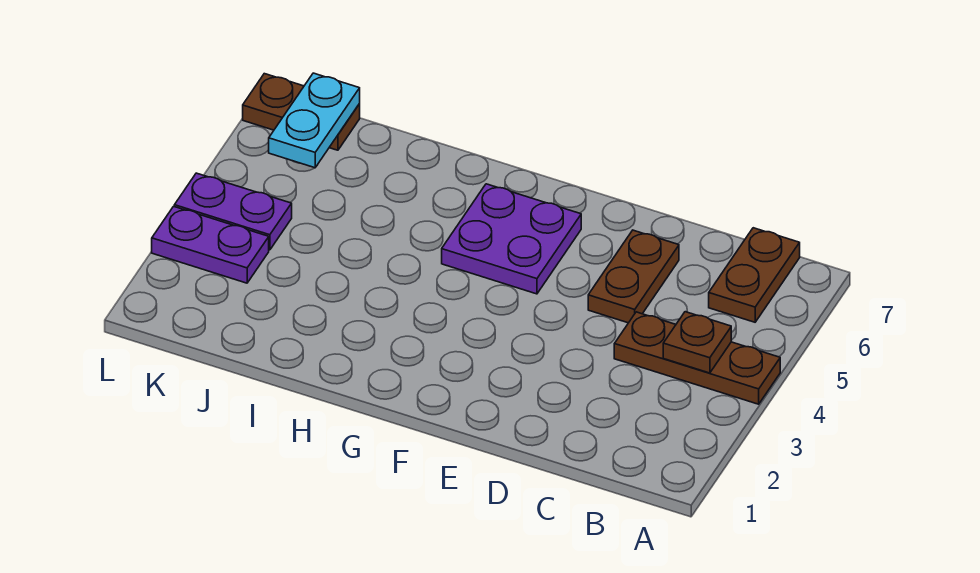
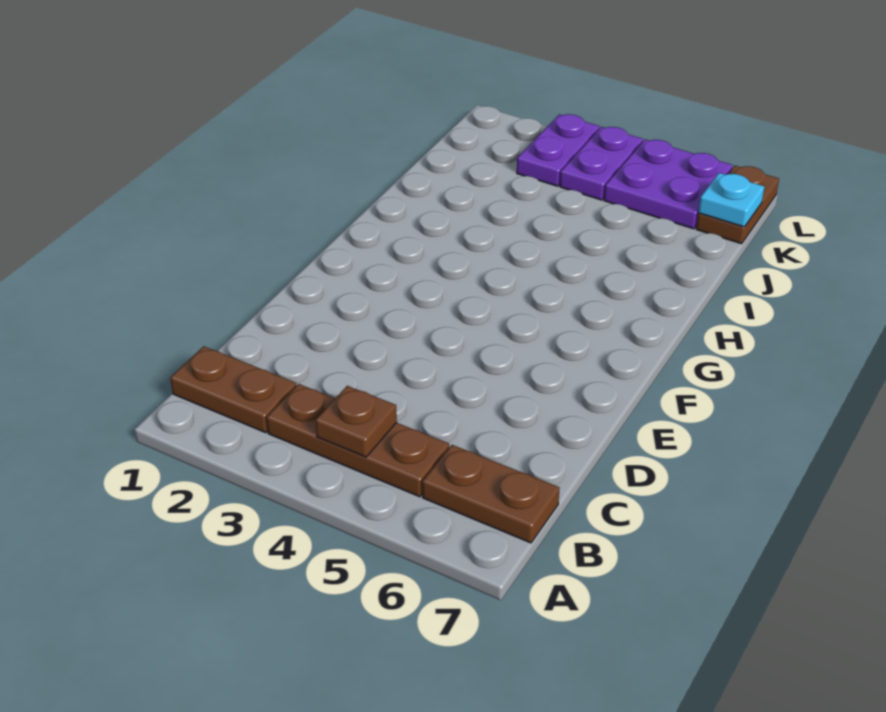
brown plate A4:C4 level 1 -> brown plate B3:B5 level 1
brown plate D5:D6 level 1 -> brown plate B1:B2 level 1
purple plate F5:G6 level 1 -> purple plate K5:L6 level 1
cyan plate K6:K7 level 2 -> cyan plate K7 level 2

